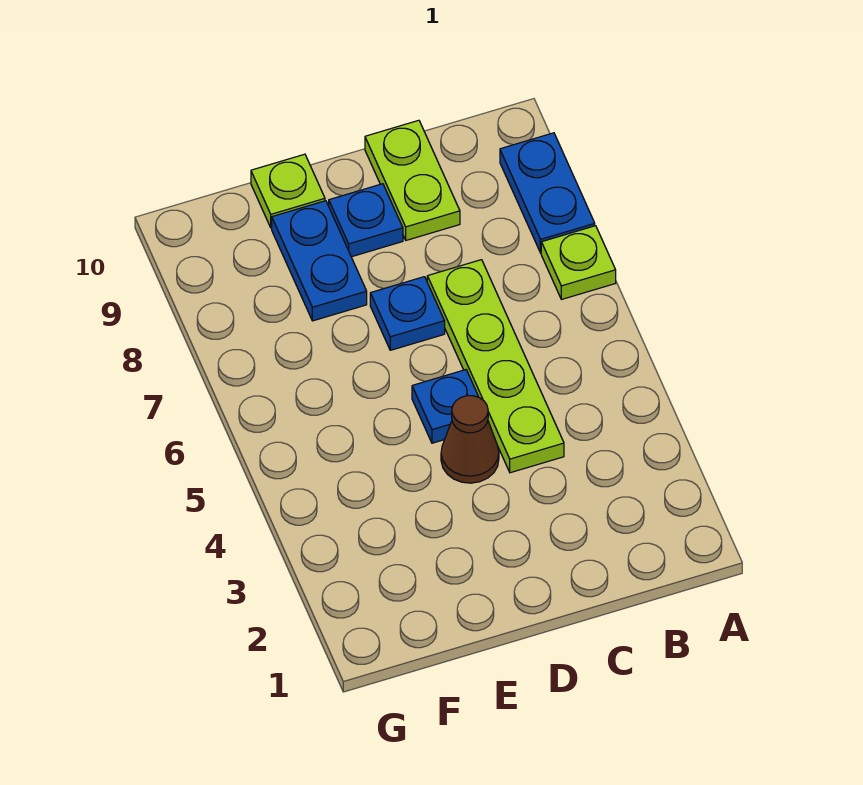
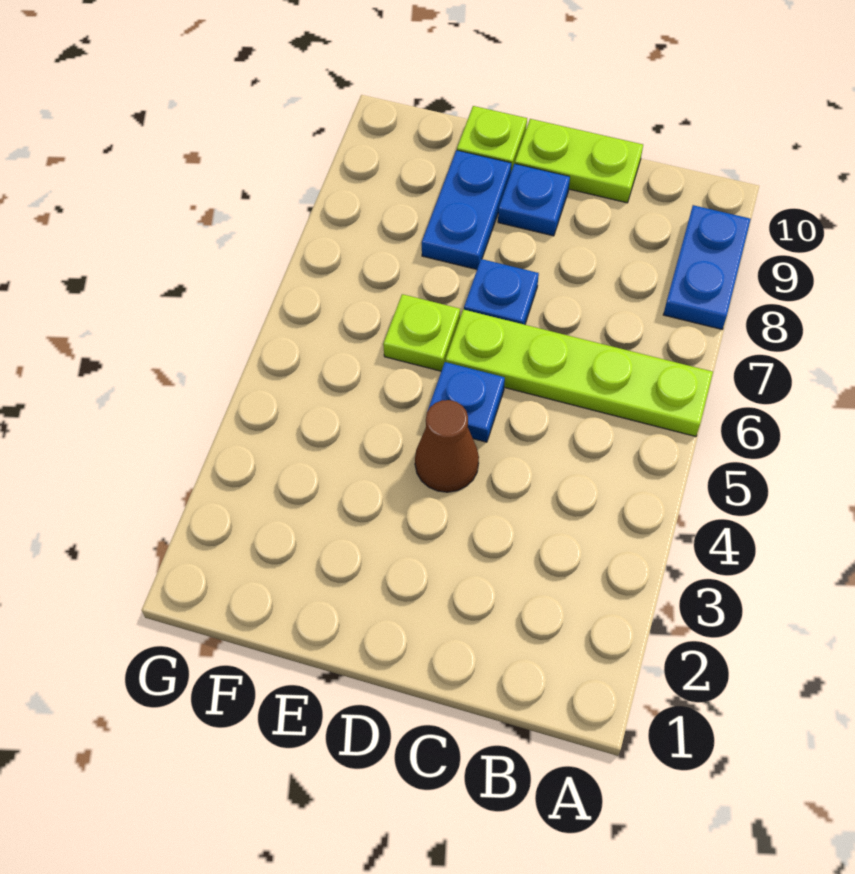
lime plate A7 level 1 -> lime plate E6 level 1
lime plate C4:C7 level 1 -> lime plate A6:D6 level 1
lime plate C9:C10 level 1 -> lime plate C10:D10 level 1

